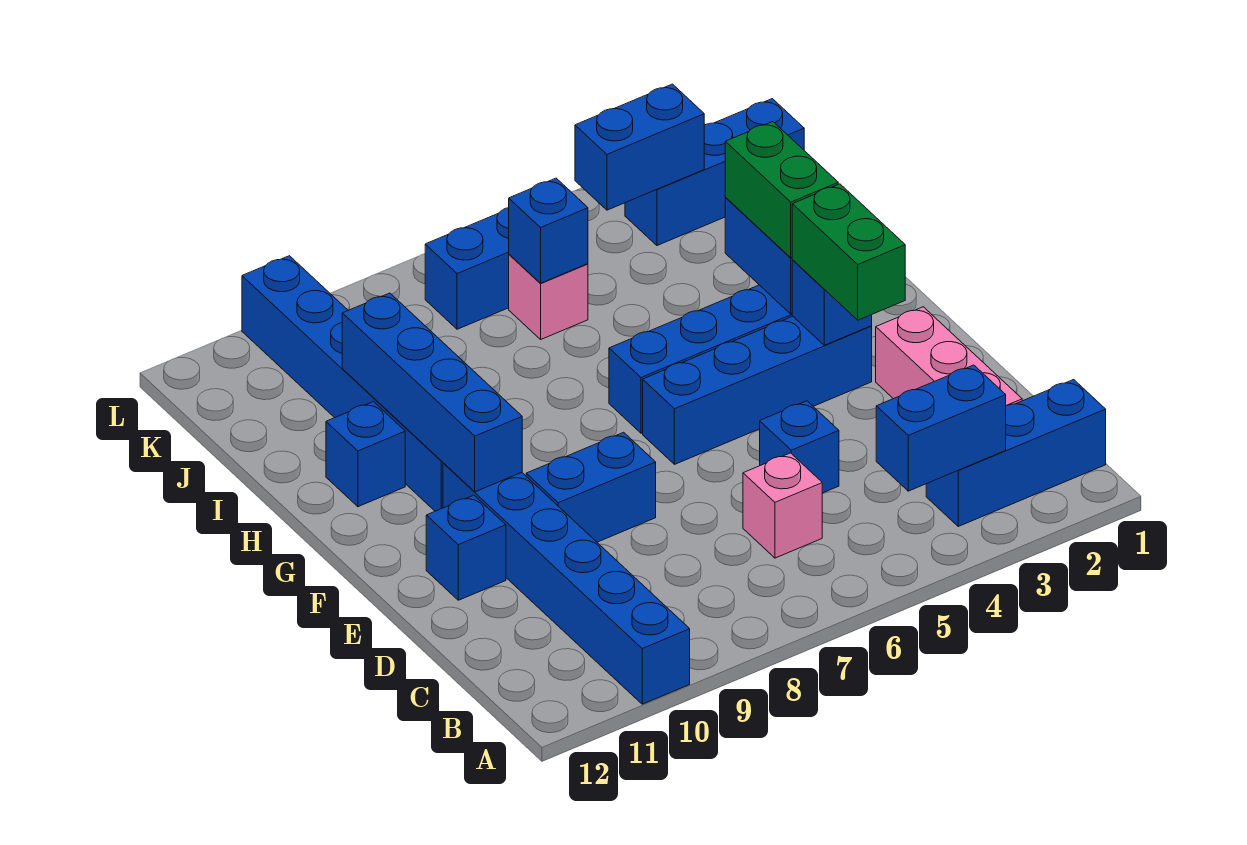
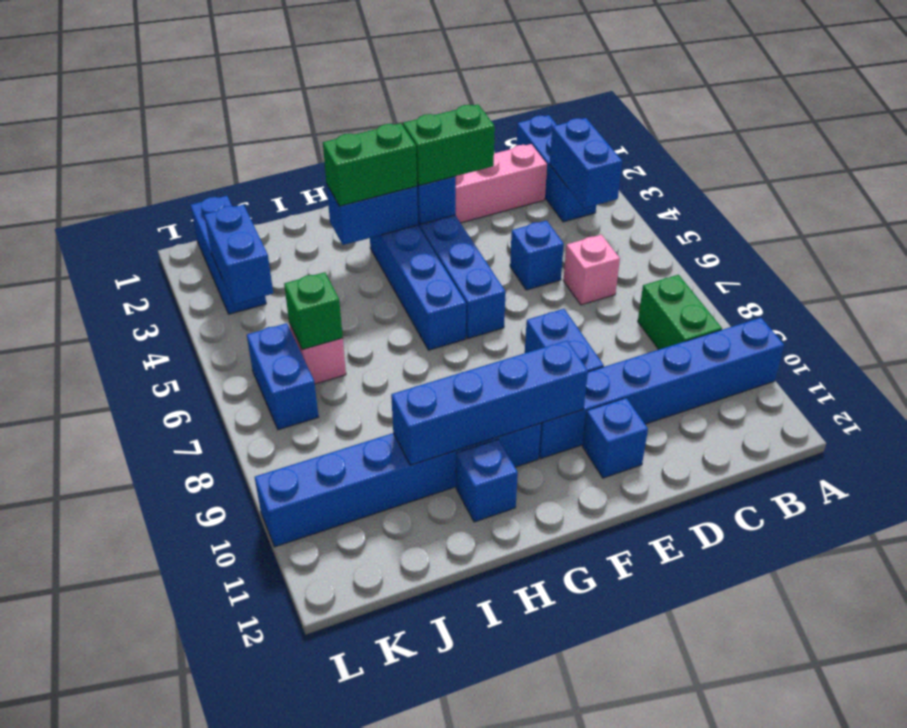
none -> green brick B8:B9 level 1
blue brick J6 level 2 -> green brick J6 level 2

